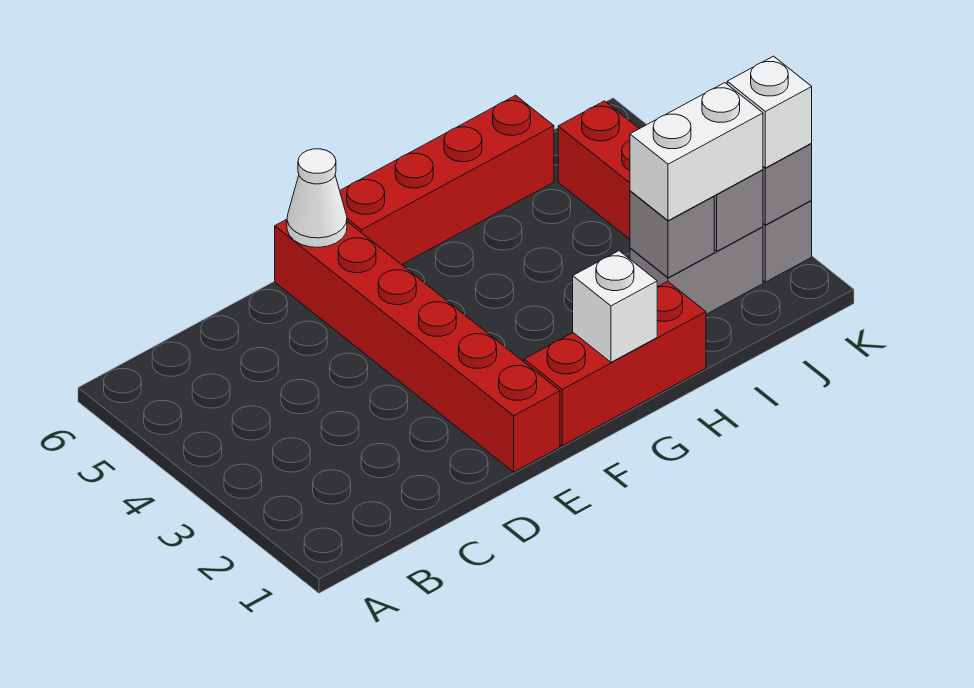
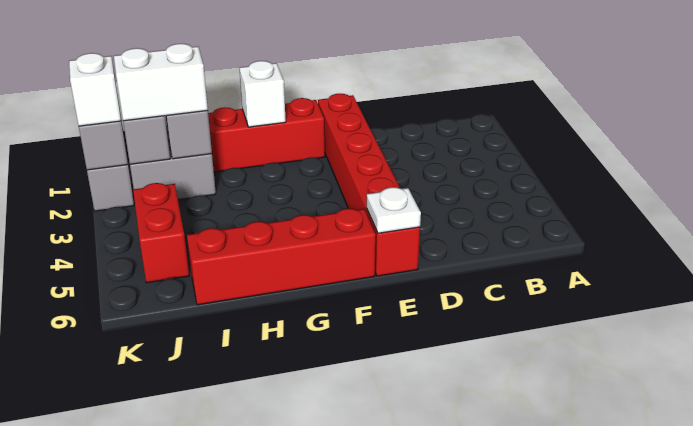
white cone E6 level 2 -> white plate E6 level 2

